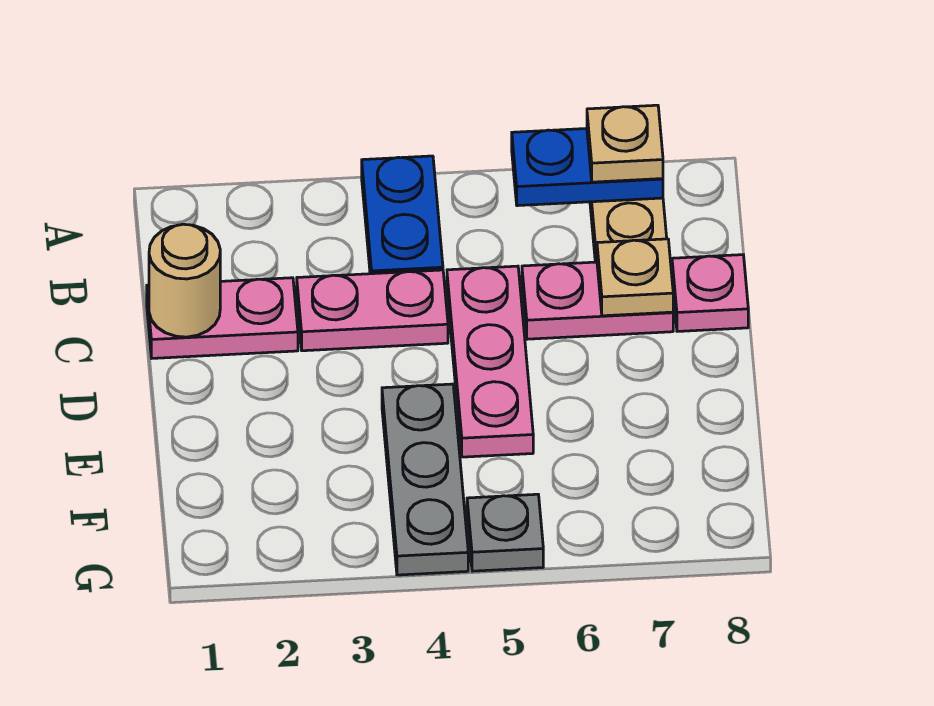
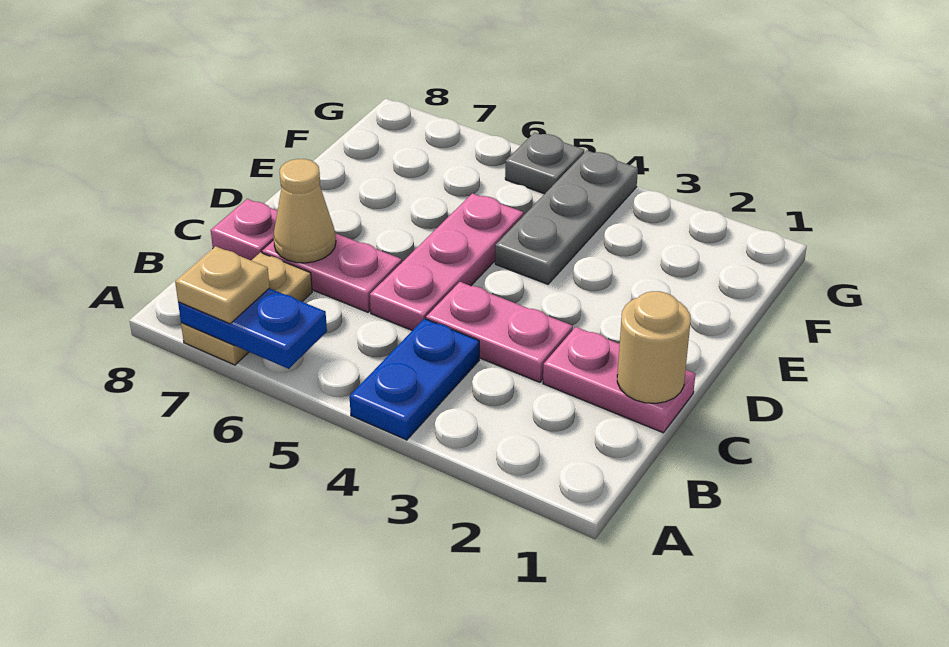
tan plate C7 level 2 -> tan cone C7 level 2

